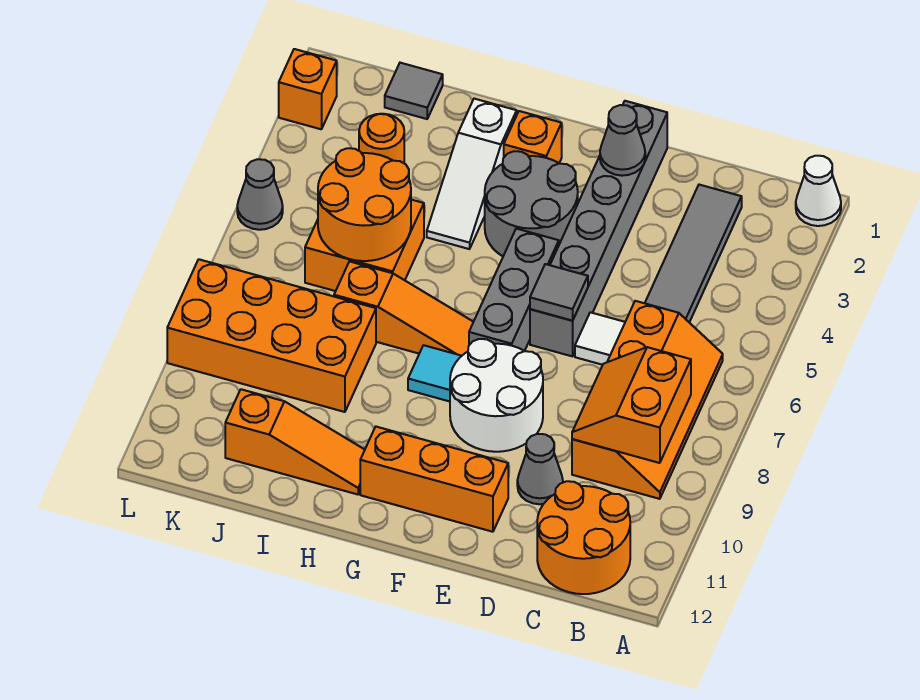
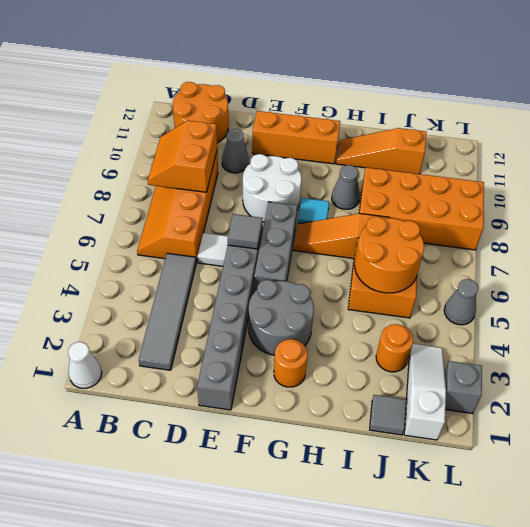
orange slope B8:C9 level 2 top B -> orange slope B8:C9 level 2 top C
grey cone E2 level 2 -> grey cone H9 level 1
orange brick G2 level 1 -> orange round brick G2 level 1
white slope H2:H4 level 1 top 2 -> white slope K1:K3 level 1 top 1
orange brick L2 level 1 -> grey brick L2 level 1

